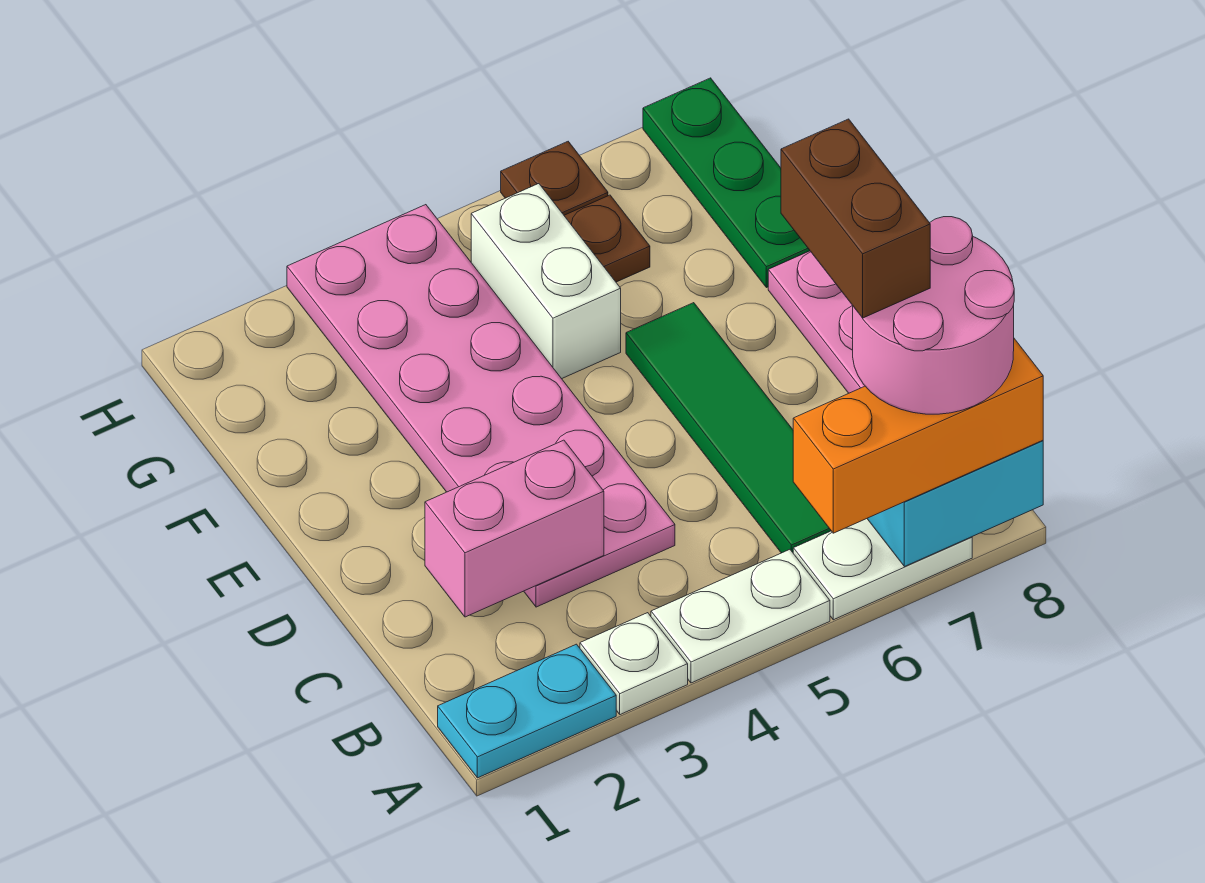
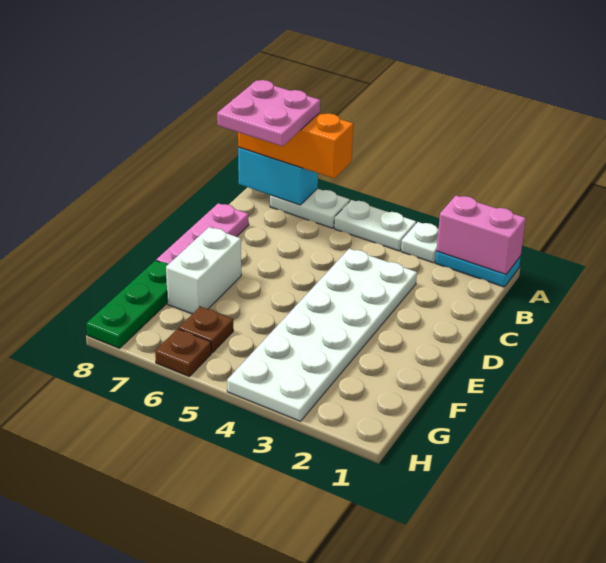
pink round brick A7:B8 level 4 -> pink plate A7:B8 level 4
green tile B6:E6 level 1 -> none
brown brick B7:C7 level 5 -> none
pink brick C2:C3 level 2 -> pink brick A1:A2 level 2
pink plate C3:H4 level 1 -> white plate C3:H4 level 1
white brick F5:G5 level 1 -> white brick E7:F7 level 1

